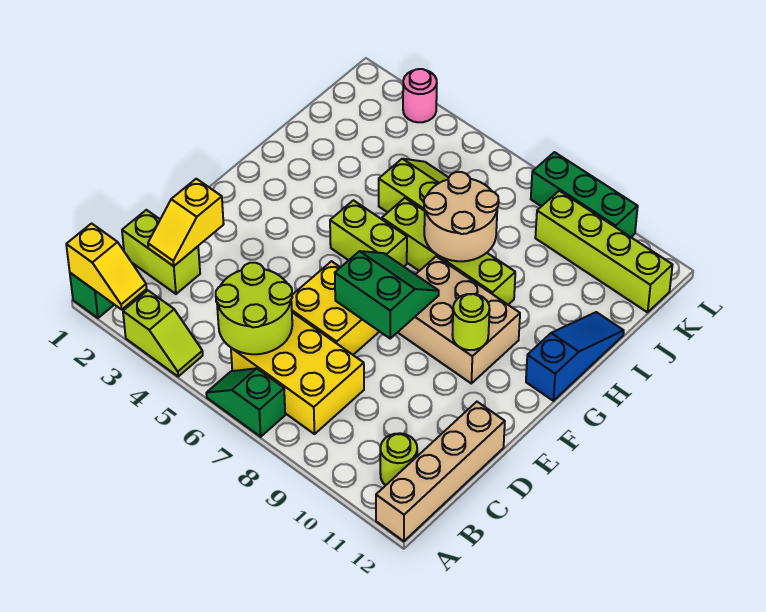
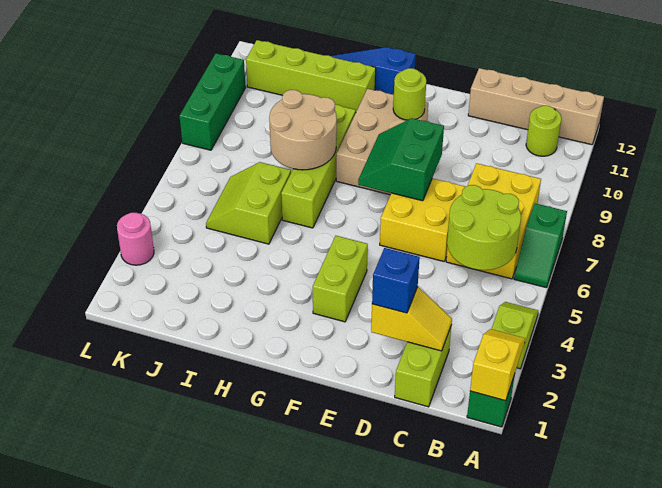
none -> blue brick D2 level 3
lime brick G5:G6 level 1 -> lime brick F3:F4 level 1
lime brick K9:K12 level 1 -> lime brick H11:K11 level 1

